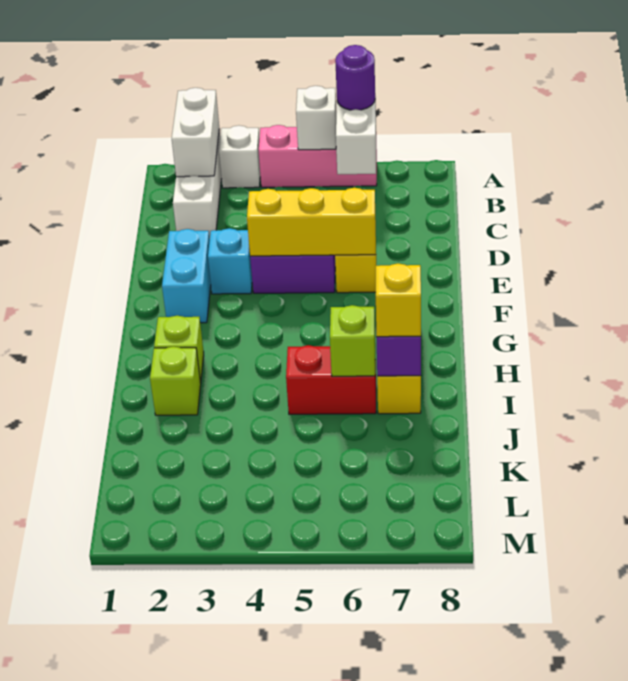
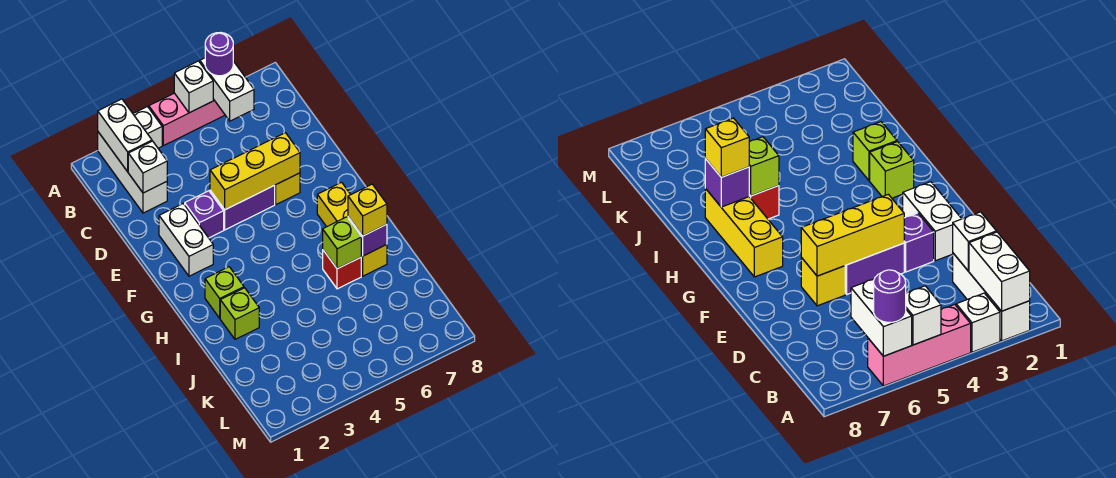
none -> white brick C2 level 2
cyan brick E2:F2 level 1 -> white brick E2:F2 level 1
cyan brick E3 level 1 -> purple brick E3 level 1
red brick I5:I6 level 1 -> red brick I6 level 1

